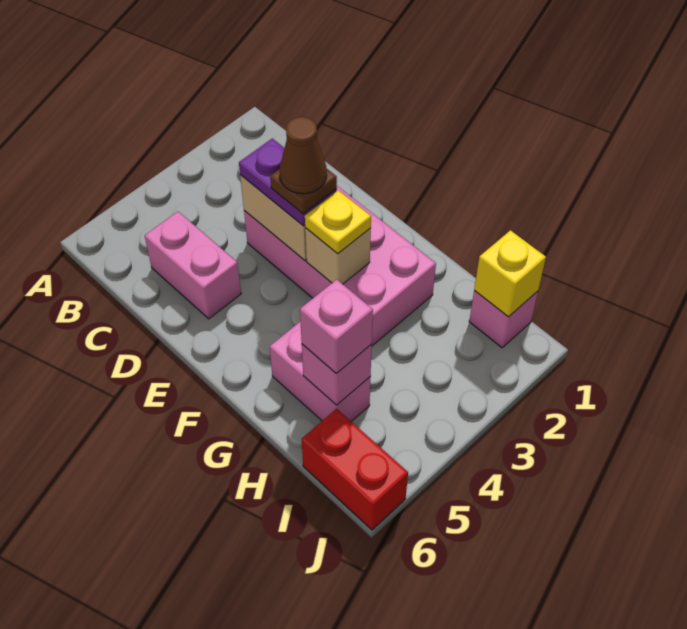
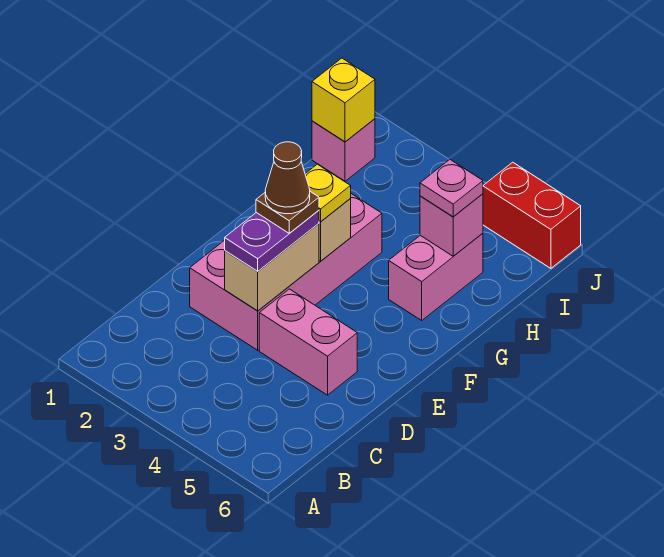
pink brick C5:D5 level 1 -> pink brick D4:D5 level 1
pink brick H5 level 3 -> pink plate H5 level 3
red brick I6:J6 level 1 -> red brick J5:J6 level 1

